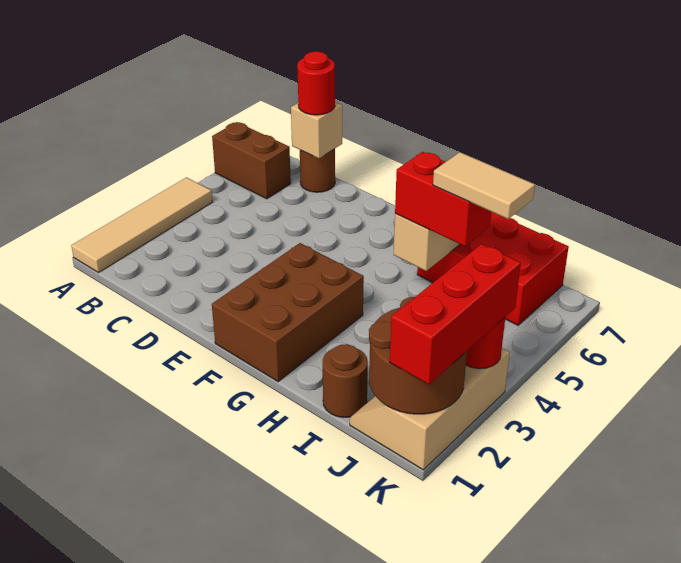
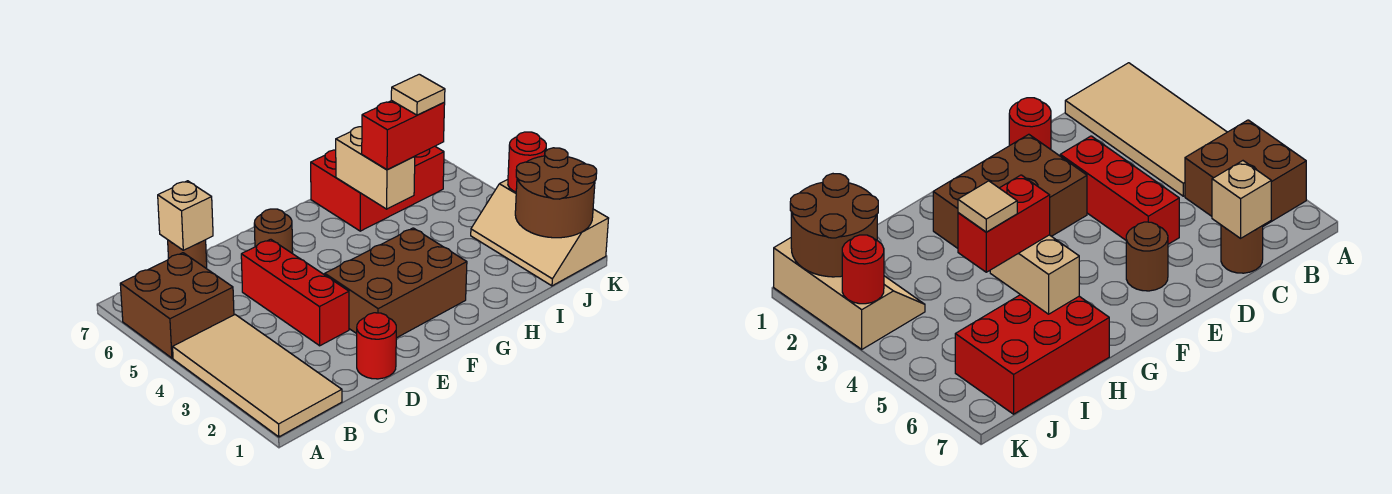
tan tile A1:A4 level 1 -> tan tile A1:B4 level 1
brown brick A6:B6 level 1 -> brown brick A5:B6 level 1
red round brick C7 level 3 -> red round brick D1 level 1
brown brick F1:G3 level 1 -> brown brick E2:G3 level 1
brown round brick I1 level 1 -> brown round brick E6 level 1
tan tile I5:J5 level 4 -> tan tile I5 level 4
red brick K1:K3 level 3 -> red brick D3:D5 level 1

